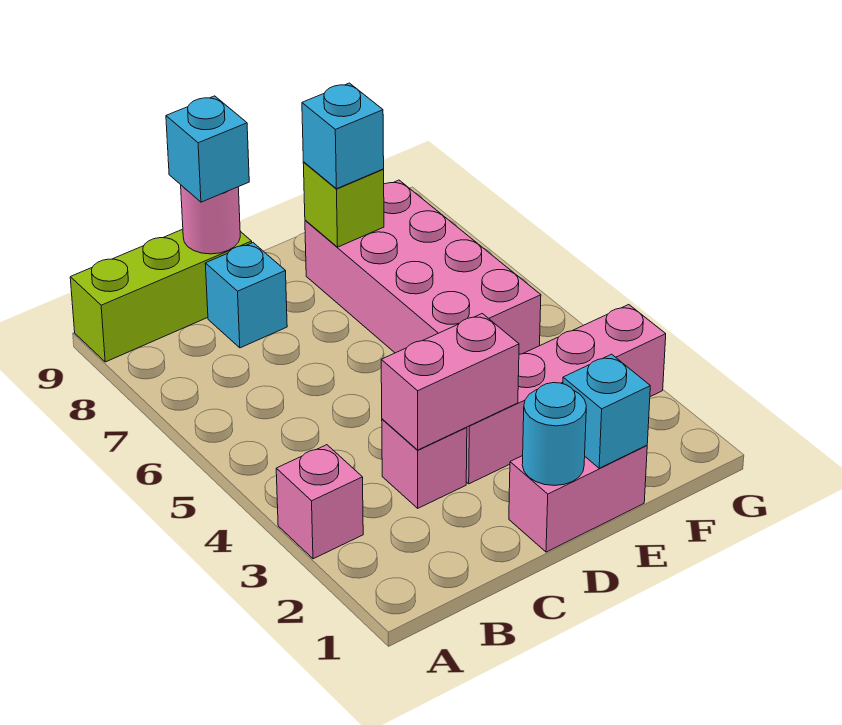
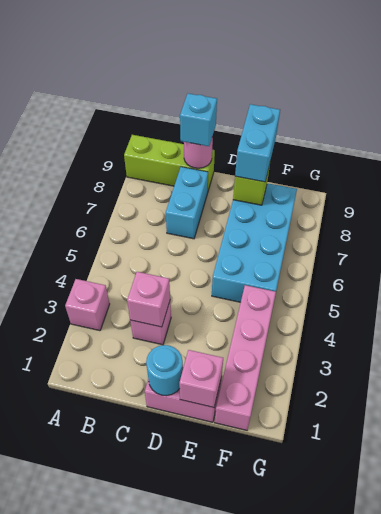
pink brick C3:D3 level 2 -> pink brick C3 level 2
cyan brick C8 level 1 -> cyan brick C7:C8 level 1
pink brick D3:G3 level 1 -> pink brick F1:F4 level 1
cyan brick E1 level 2 -> pink brick E1 level 2
pink brick E5:F8 level 1 -> cyan brick E5:F8 level 1
cyan brick E8 level 3 -> cyan brick E8:E9 level 3

